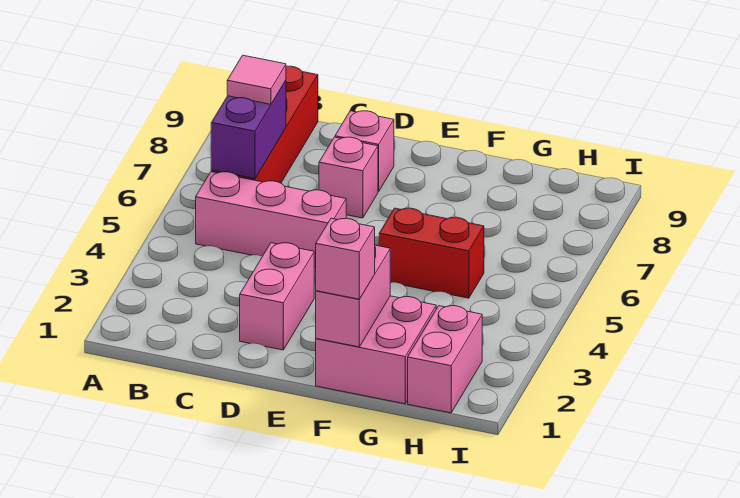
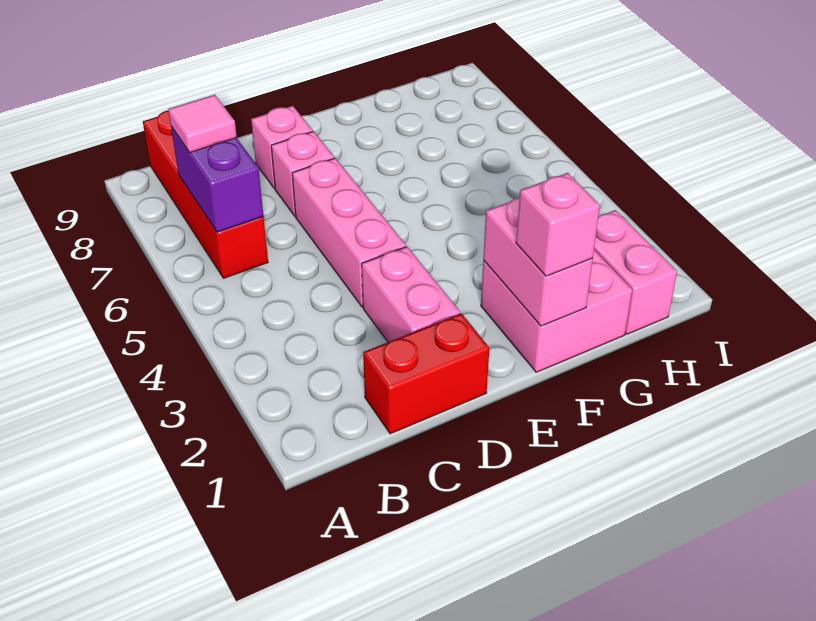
pink brick B5:D5 level 1 -> pink brick D4:D6 level 1
red brick F5:G5 level 1 -> red brick C1:D1 level 1

